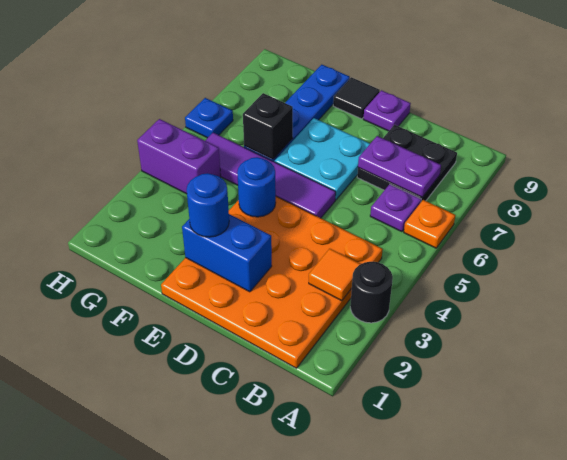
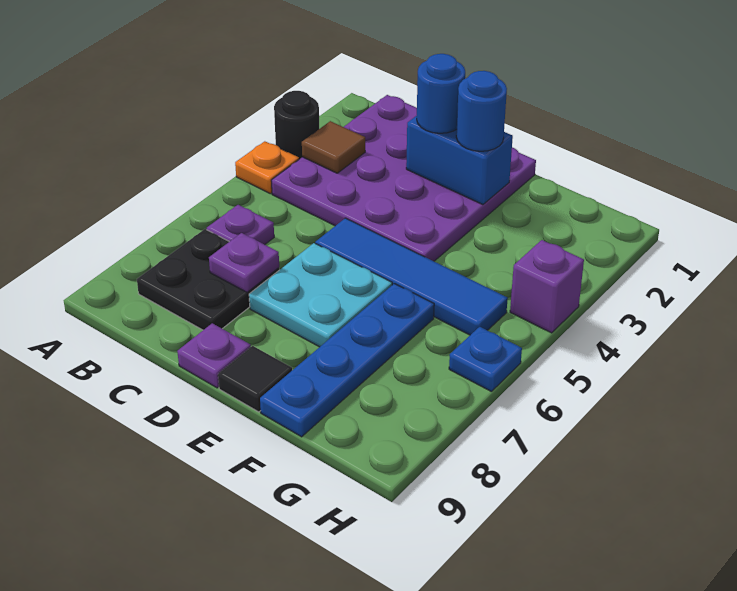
orange plate A6 level 1 -> orange plate A4 level 1
orange plate B1:E4 level 1 -> purple plate B1:E4 level 1
orange tile B3 level 2 -> brown tile B3 level 2
purple plate B7:C7 level 2 -> purple plate C7 level 2
purple tile D5:G5 level 1 -> blue tile D5:G5 level 1
blue round brick E4 level 2 -> blue round brick D2 level 3
black brick F6 level 2 -> none
purple brick G4:H4 level 1 -> purple brick H4 level 1

